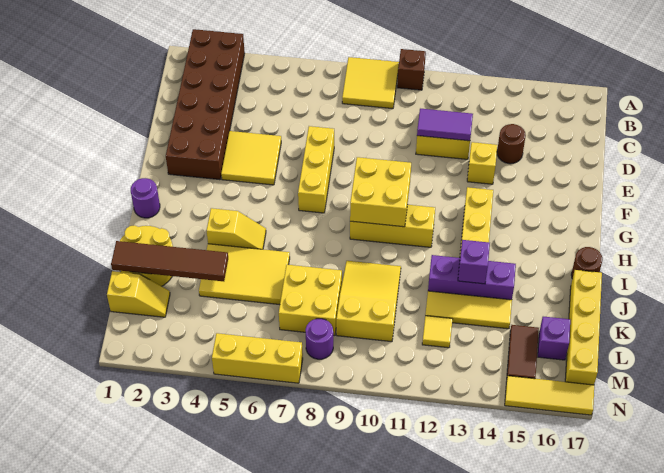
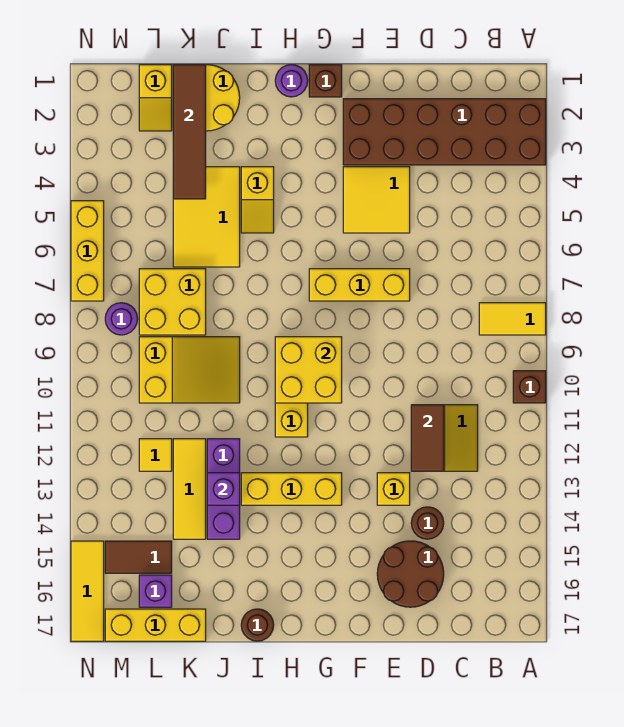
yellow tile A8:B9 level 1 -> yellow tile A8:B8 level 1
purple tile D11:D12 level 2 -> brown tile D11:D12 level 2
none -> brown round brick D15:E16 level 1
none -> brown brick G1 level 1
yellow brick J17:M17 level 1 -> yellow brick K17:M17 level 1

